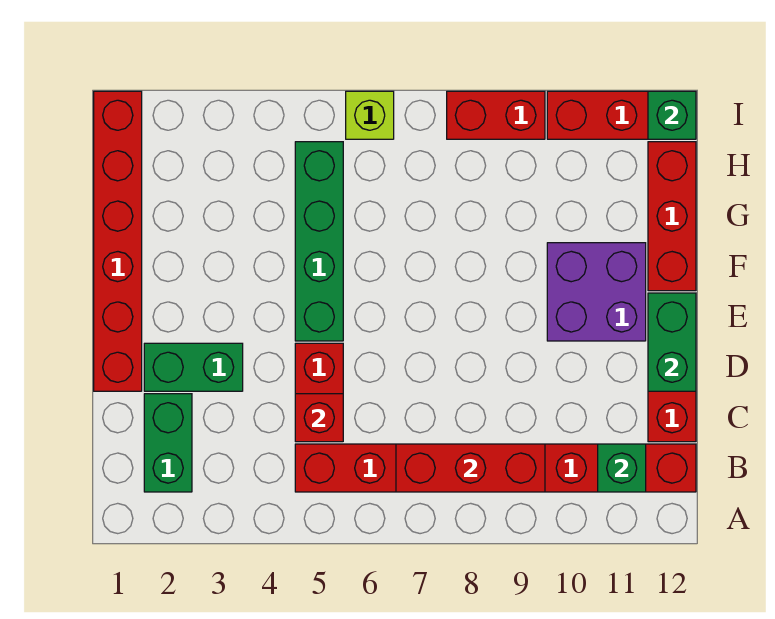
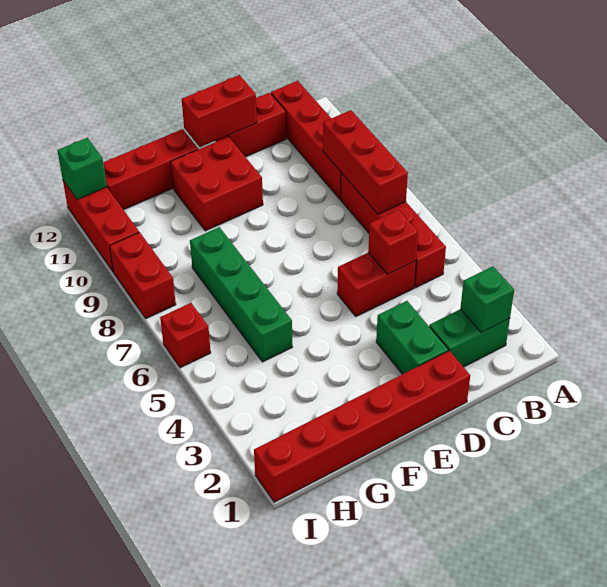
green brick B11 level 2 -> green brick B2 level 2
green brick D12:E12 level 2 -> red brick D12:E12 level 2
green brick E5:H5 level 1 -> green brick G5:G8 level 1
purple brick E10:F11 level 1 -> red brick E10:F11 level 1
lime brick I6 level 1 -> red brick I6 level 1

